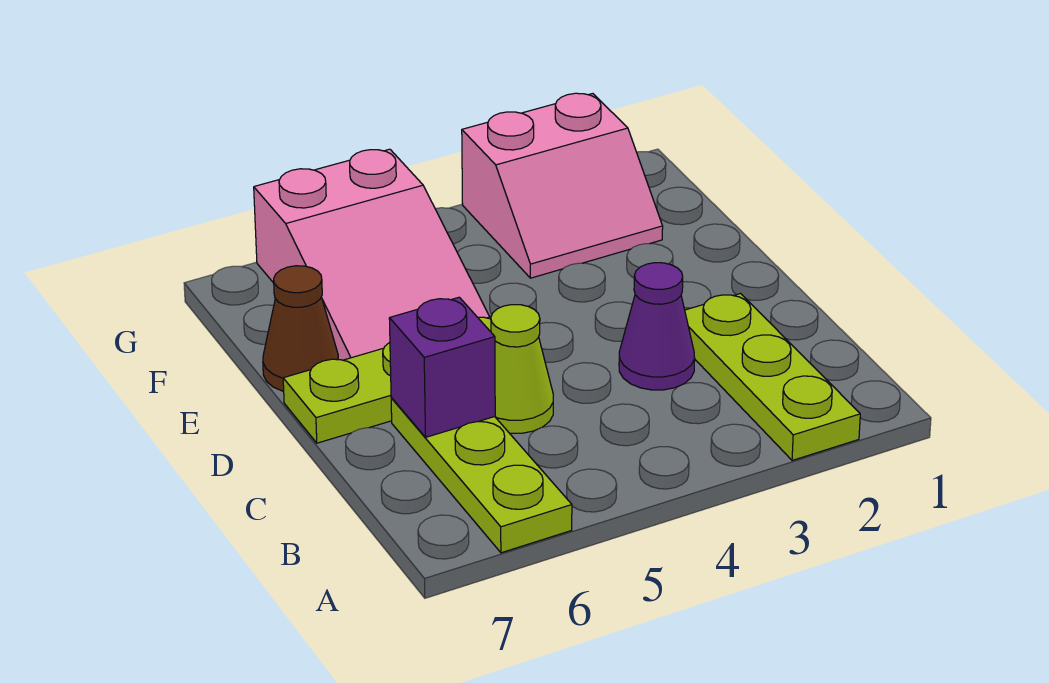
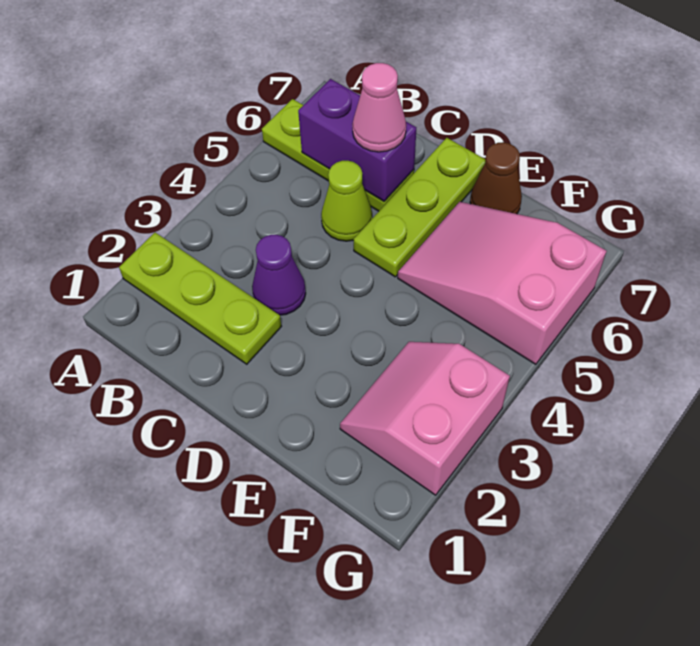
purple brick C6 level 2 -> purple brick B6:C6 level 2
none -> pink cone C6 level 3

